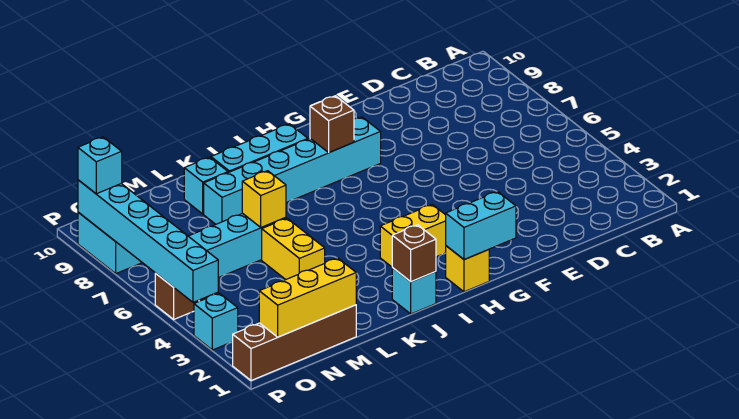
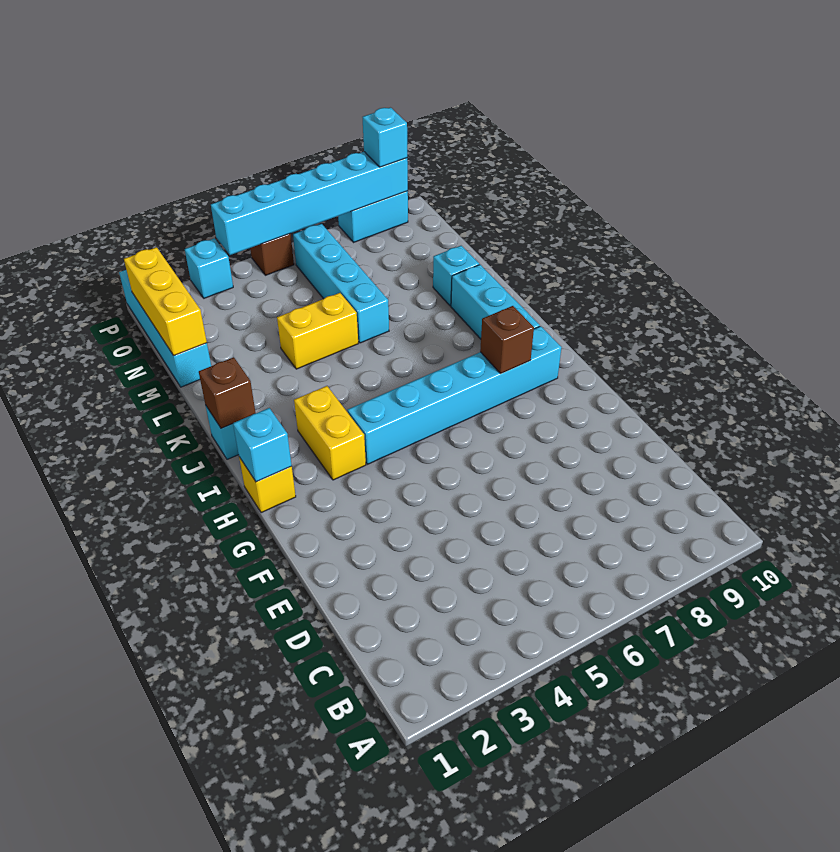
cyan brick G1:H1 level 2 -> cyan brick H1 level 2
cyan brick G8:L8 level 1 -> cyan brick H4:H9 level 1
yellow brick L6 level 2 -> none
brown brick M1:P1 level 1 -> cyan brick M1:P1 level 1

